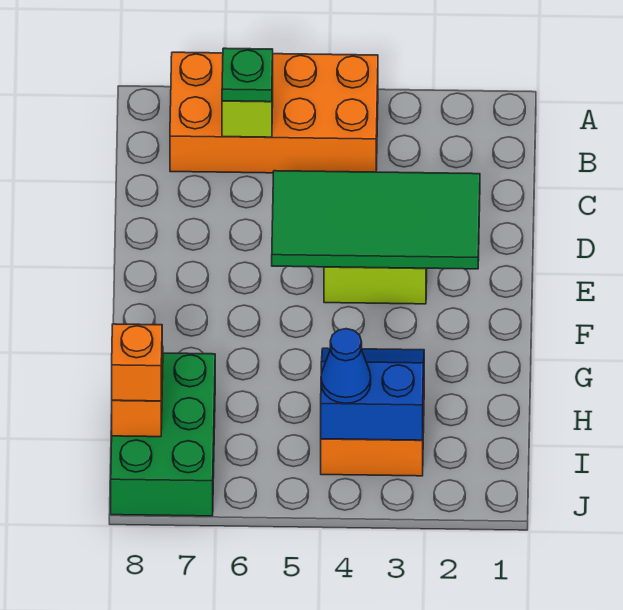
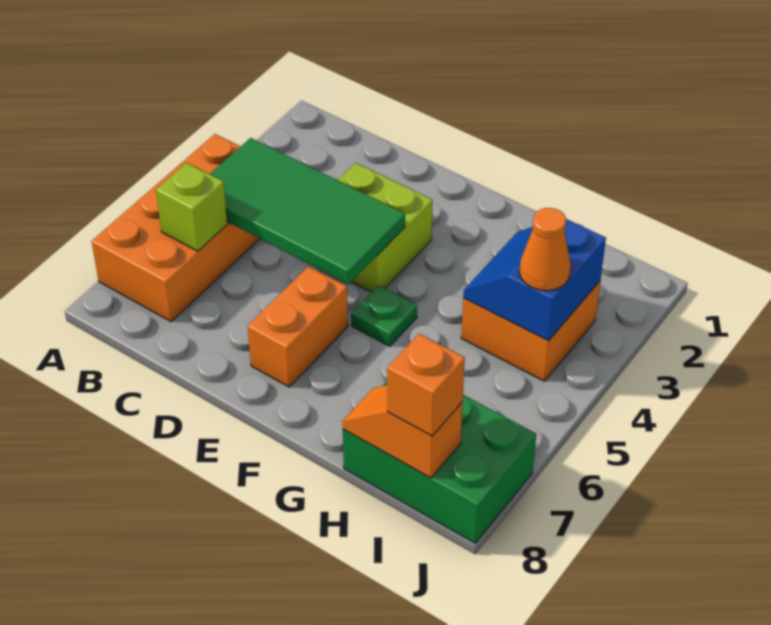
green plate B6 level 3 -> green plate F5 level 1
green tile D2:E5 level 2 -> green tile B4:E5 level 2
none -> orange brick E6:E7 level 1
blue cone I4 level 3 -> orange cone I4 level 3

